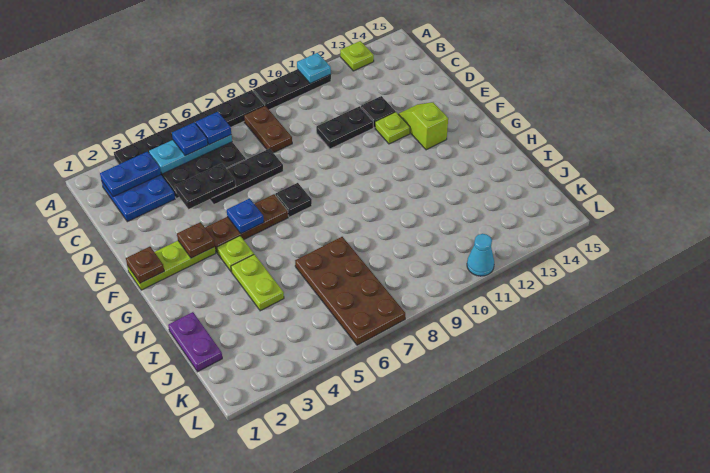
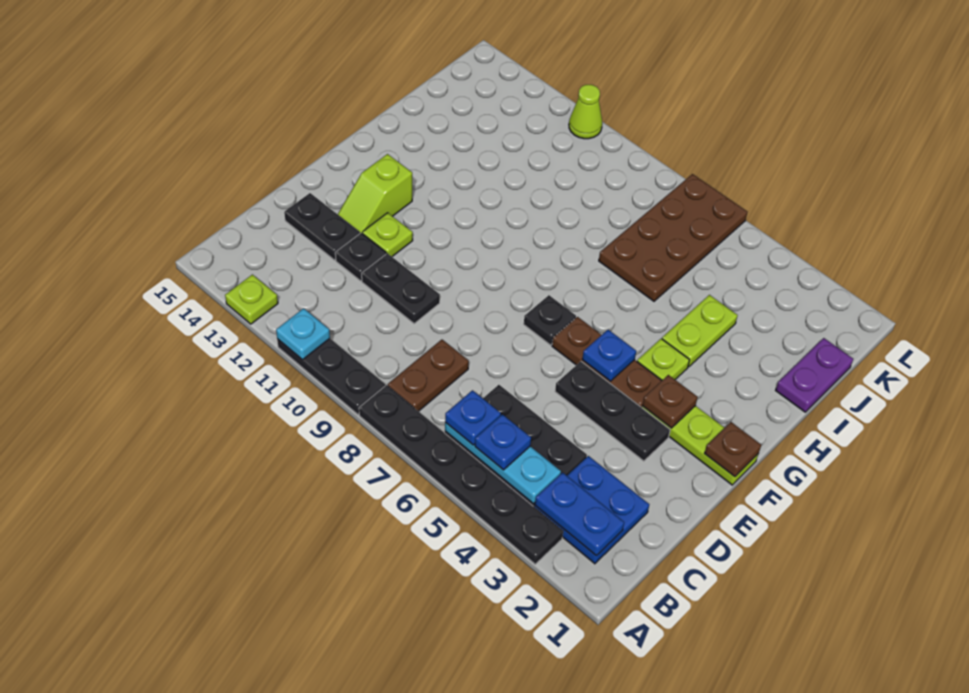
black plate D4:D5 level 2 -> black plate D13:D14 level 1
black plate D5:D7 level 1 -> black plate E3:E5 level 1
cyan cone L11 level 1 -> lime cone L11 level 1

